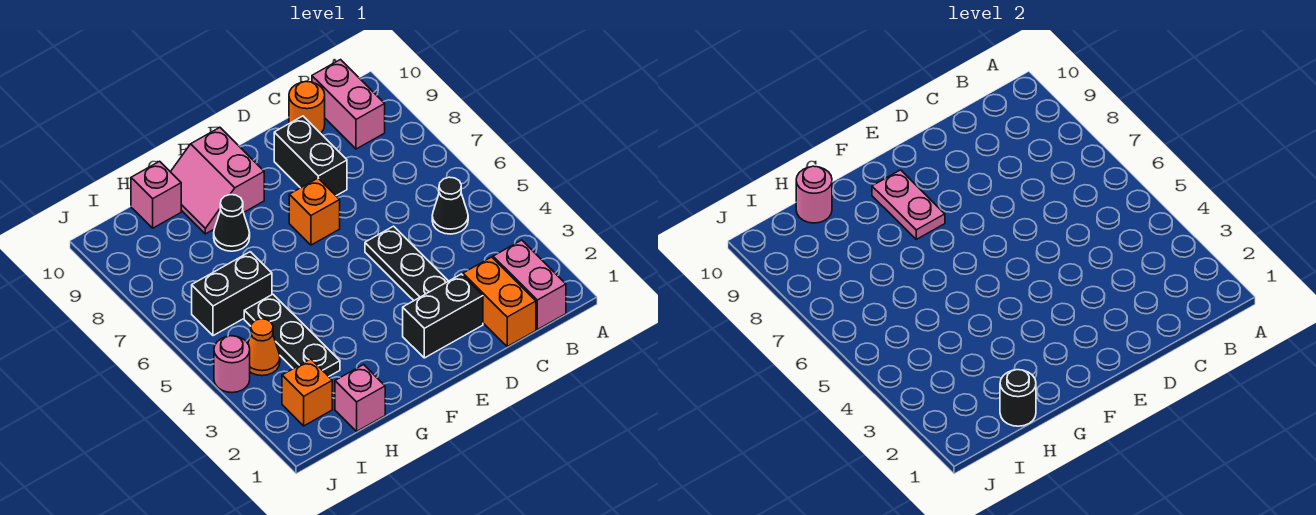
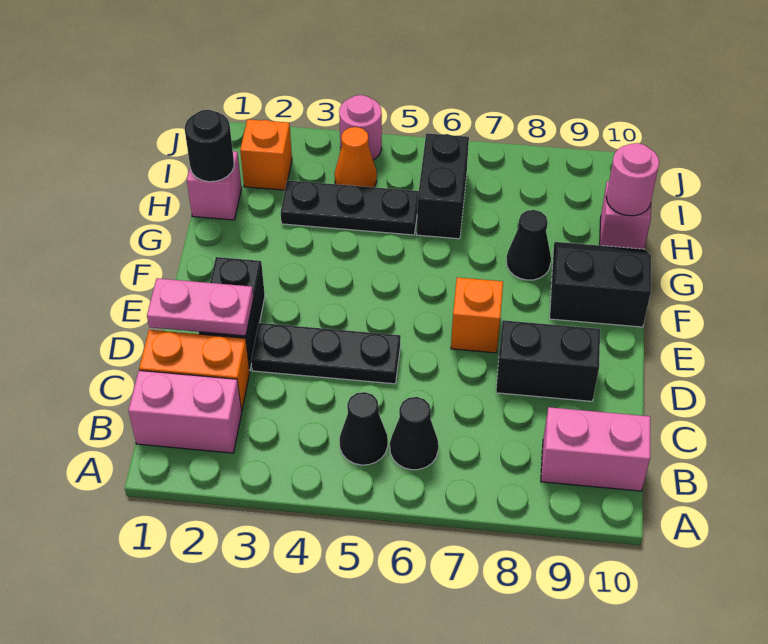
none -> black cone B6 level 1
orange round brick C10 level 1 -> none
pink plate F8:F9 level 2 -> pink plate D1:D2 level 2
pink slope F9:G10 level 1 top F -> black slope F9:G10 level 1 top F

